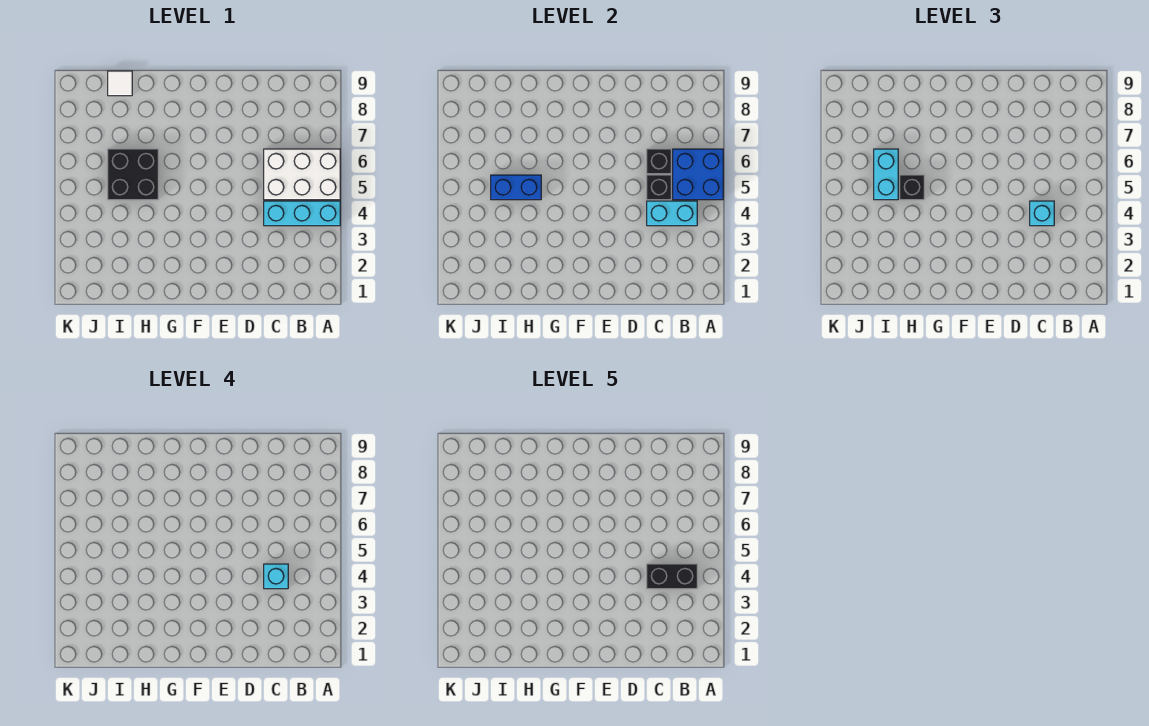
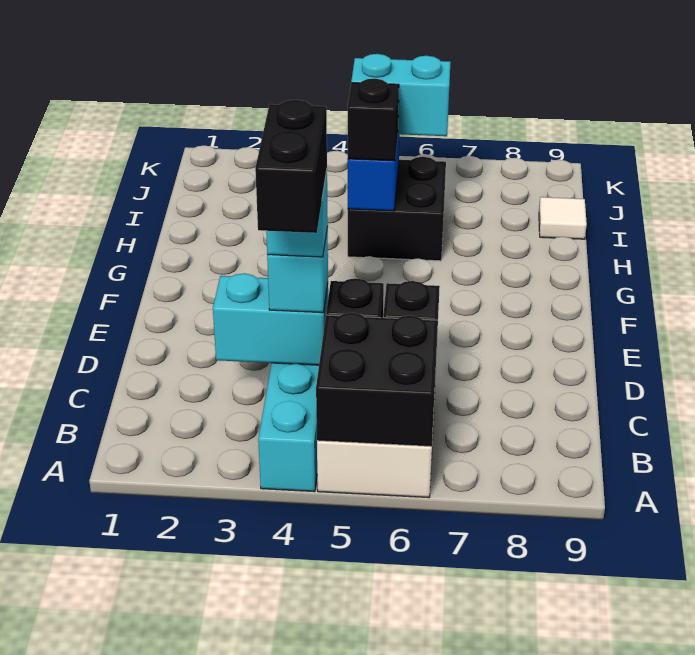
blue brick A5:B6 level 2 -> black brick A5:B6 level 2
cyan brick B4:C4 level 2 -> cyan brick C3:C4 level 2

